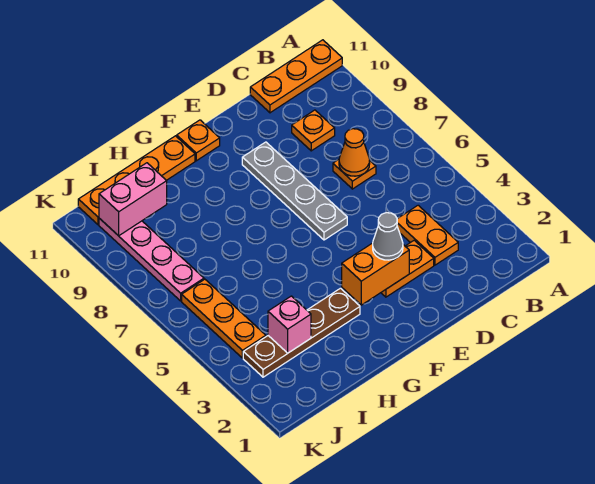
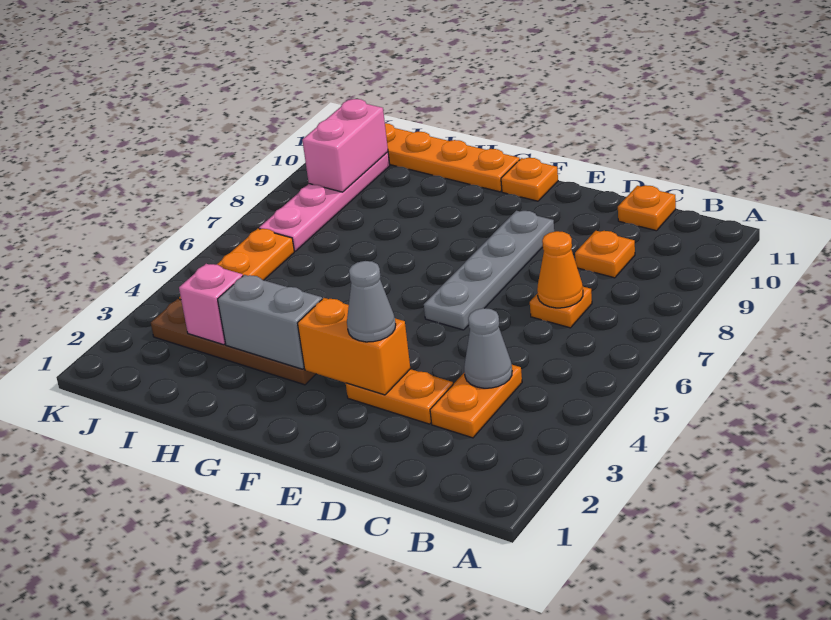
orange plate A11:C11 level 1 -> orange plate C11 level 1
none -> grey cone C4 level 2
none -> grey brick G3:H3 level 2
pink brick I10:J10 level 2 -> pink brick J9:J10 level 2

